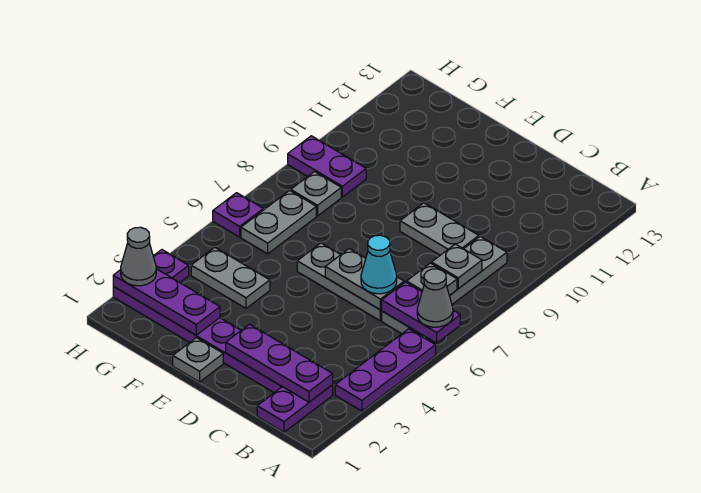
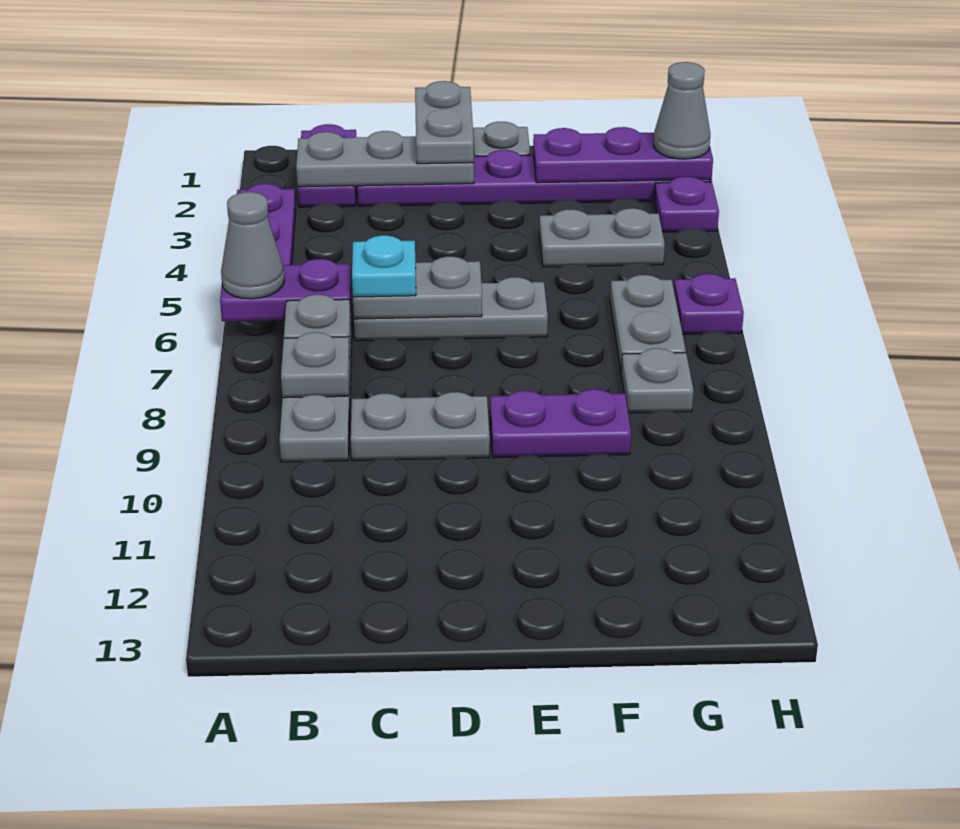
purple plate B2:D2 level 2 -> grey plate B2:D2 level 2
cyan cone C6 level 3 -> cyan plate C6 level 3
none -> grey plate D1:D2 level 3
purple plate G9:H9 level 1 -> purple plate E9:F9 level 1

